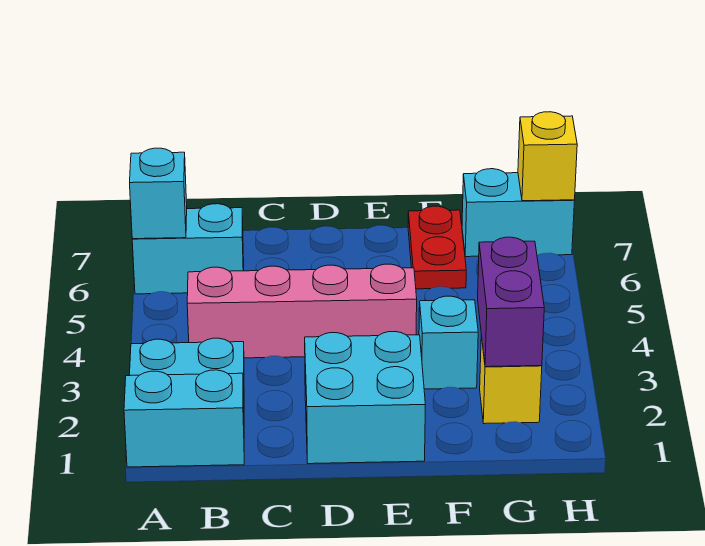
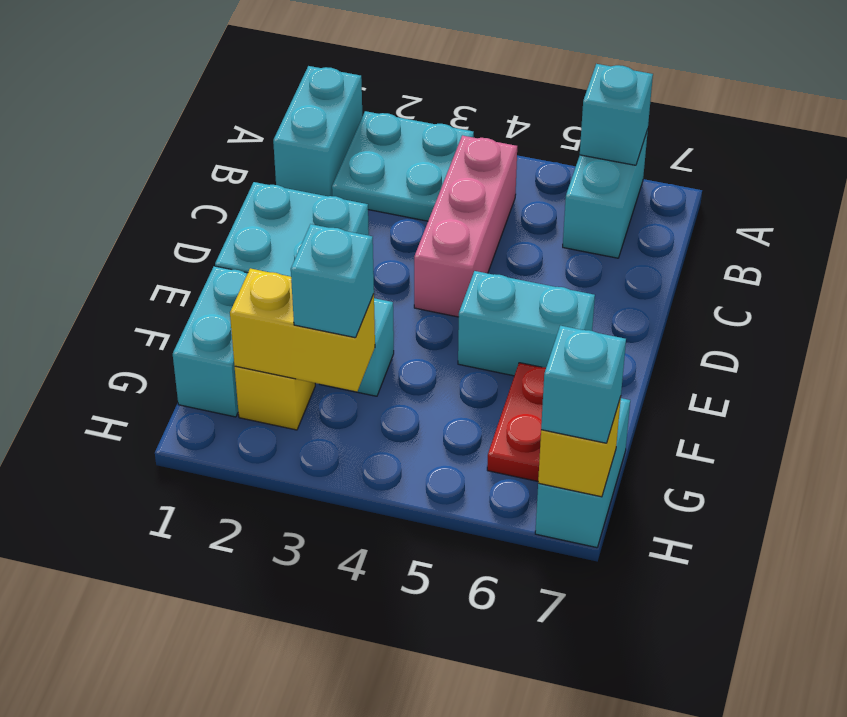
pink brick B4:E4 level 1 -> pink brick B4:D4 level 1
none -> cyan brick E5:E6 level 1
none -> cyan brick F1:G1 level 1
red plate F6:F7 level 1 -> red plate F6:G6 level 1
purple brick G2:G3 level 2 -> yellow brick G2:G3 level 2
none -> cyan brick G3 level 3
none -> cyan brick H7 level 3

